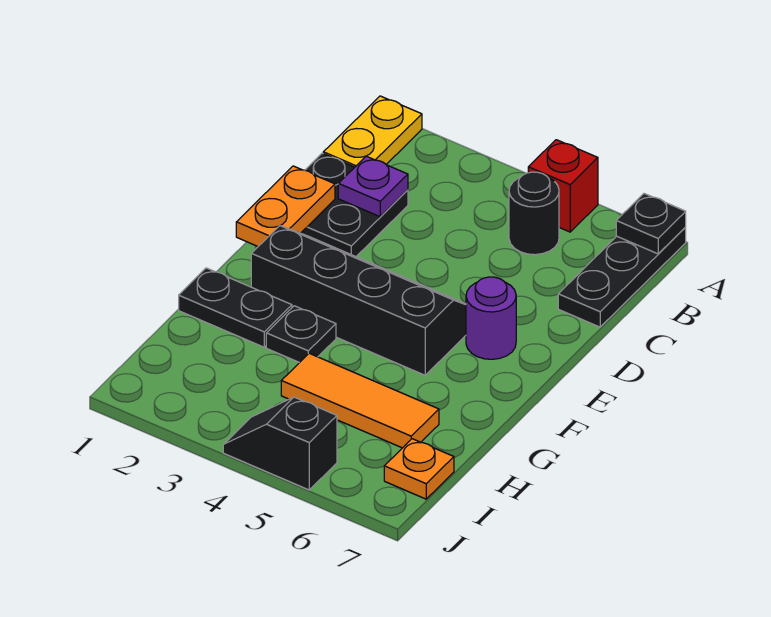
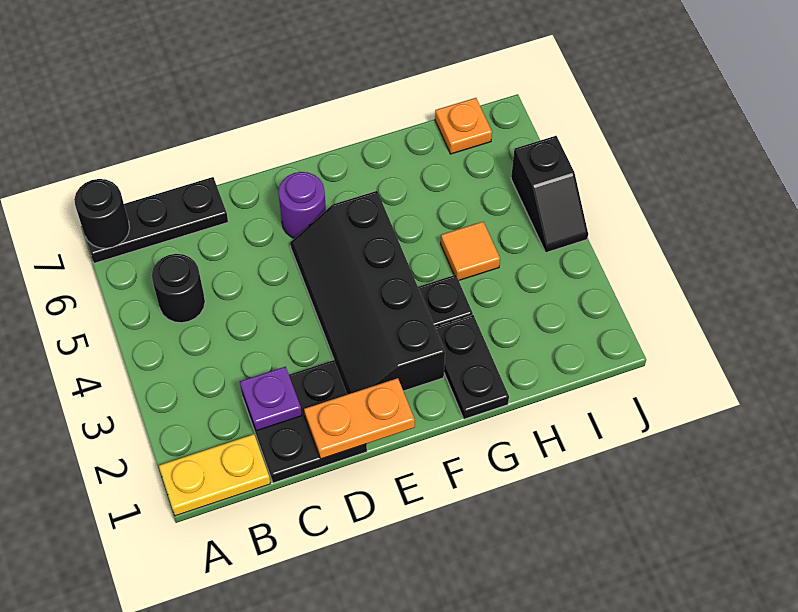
red brick A5 level 1 -> none
black plate A7 level 2 -> black round brick A7 level 2
orange tile H4:H6 level 1 -> orange tile H4 level 1

